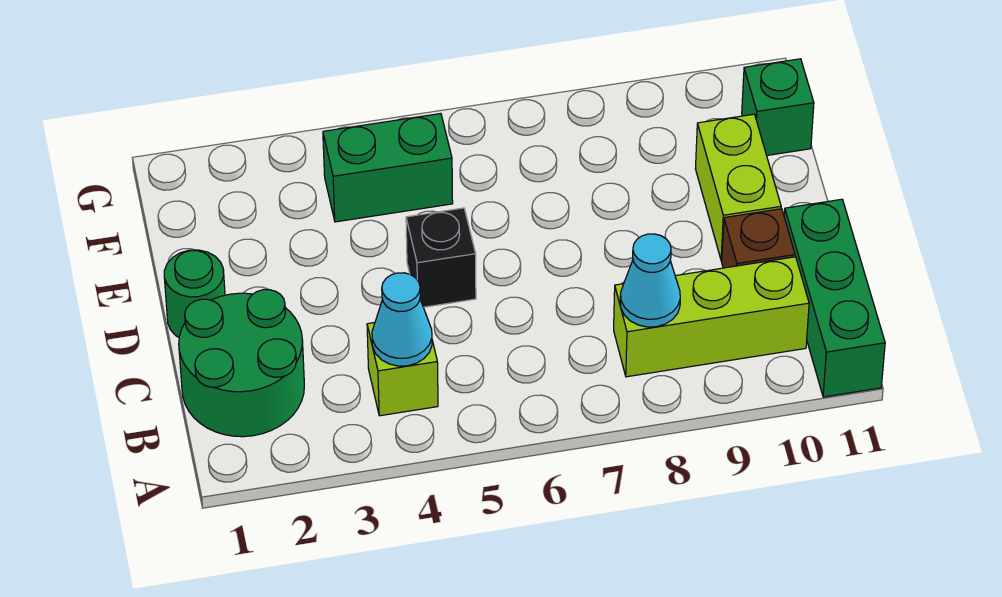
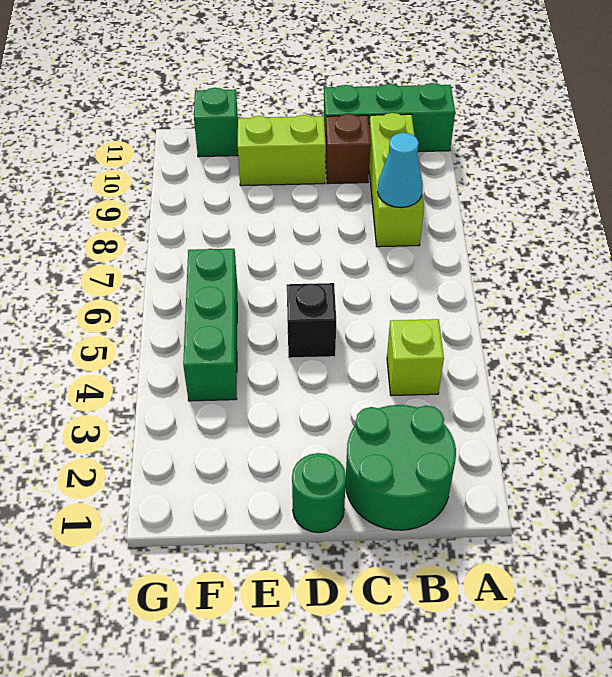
cyan cone B4 level 2 -> none
green brick F4:F5 level 1 -> green brick F4:F6 level 1

